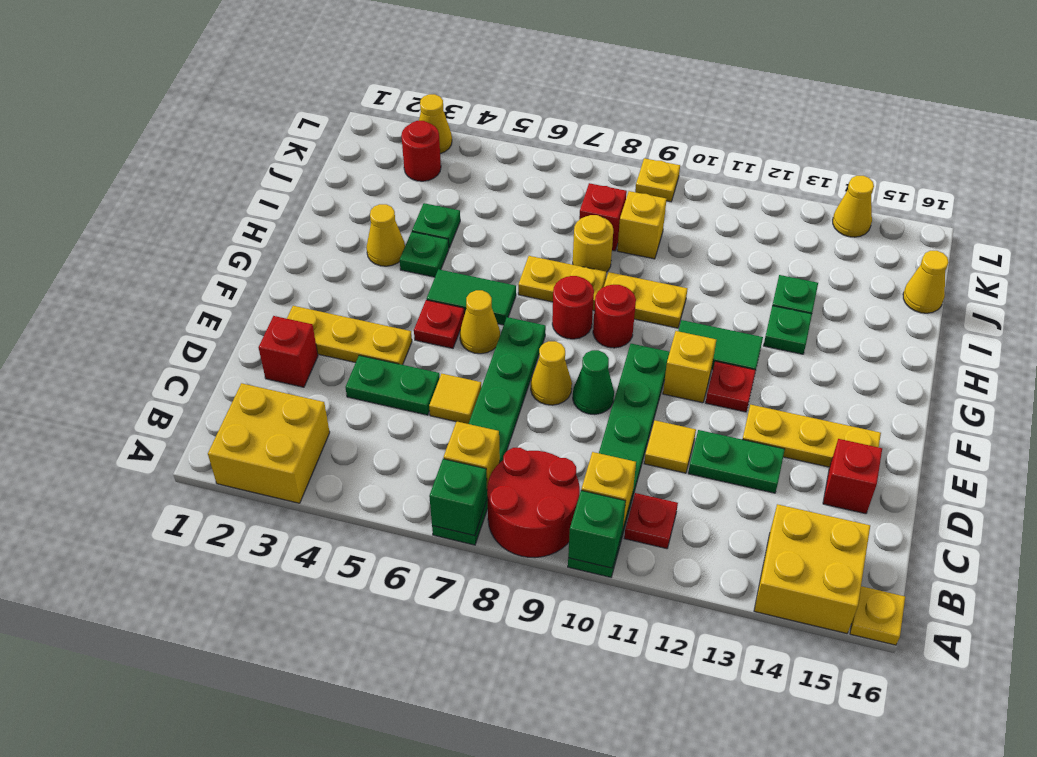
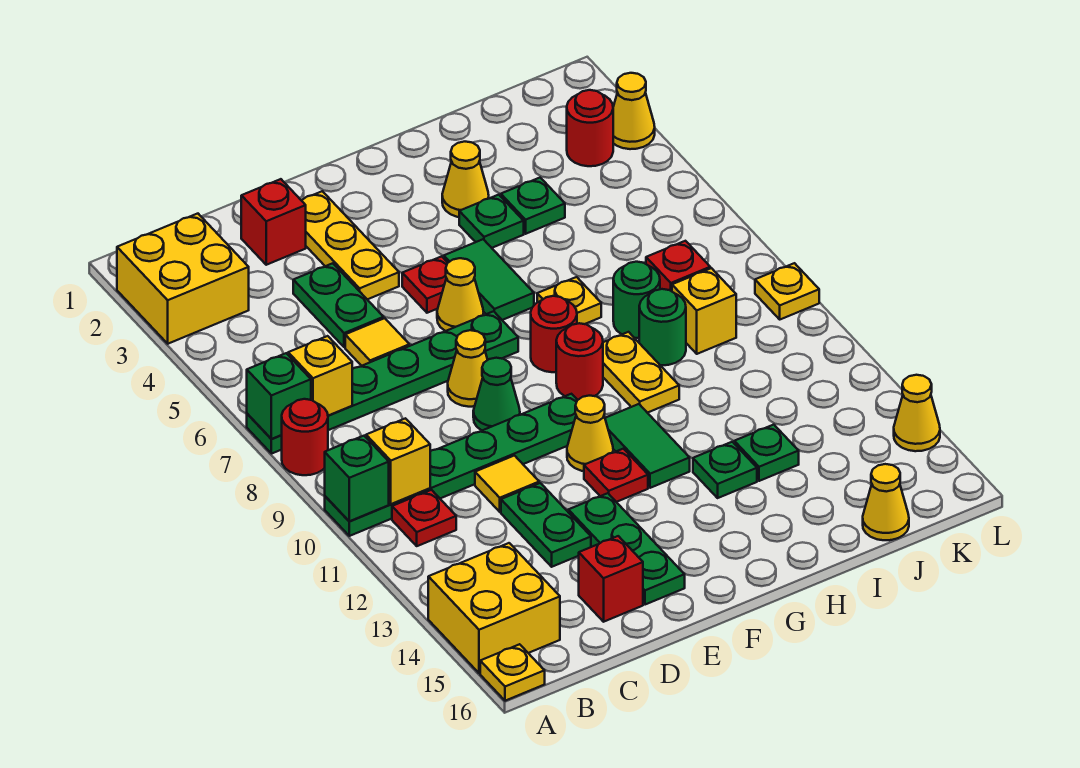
red round brick A8:B9 level 1 -> red round brick A8 level 1
yellow plate E13:E15 level 1 -> green plate E13:E15 level 1
yellow brick F11 level 1 -> yellow cone F11 level 1
yellow plate H7:H8 level 1 -> yellow plate H7 level 1
yellow round brick I8 level 1 -> green round brick I8 level 1
none -> green round brick I9 level 1

